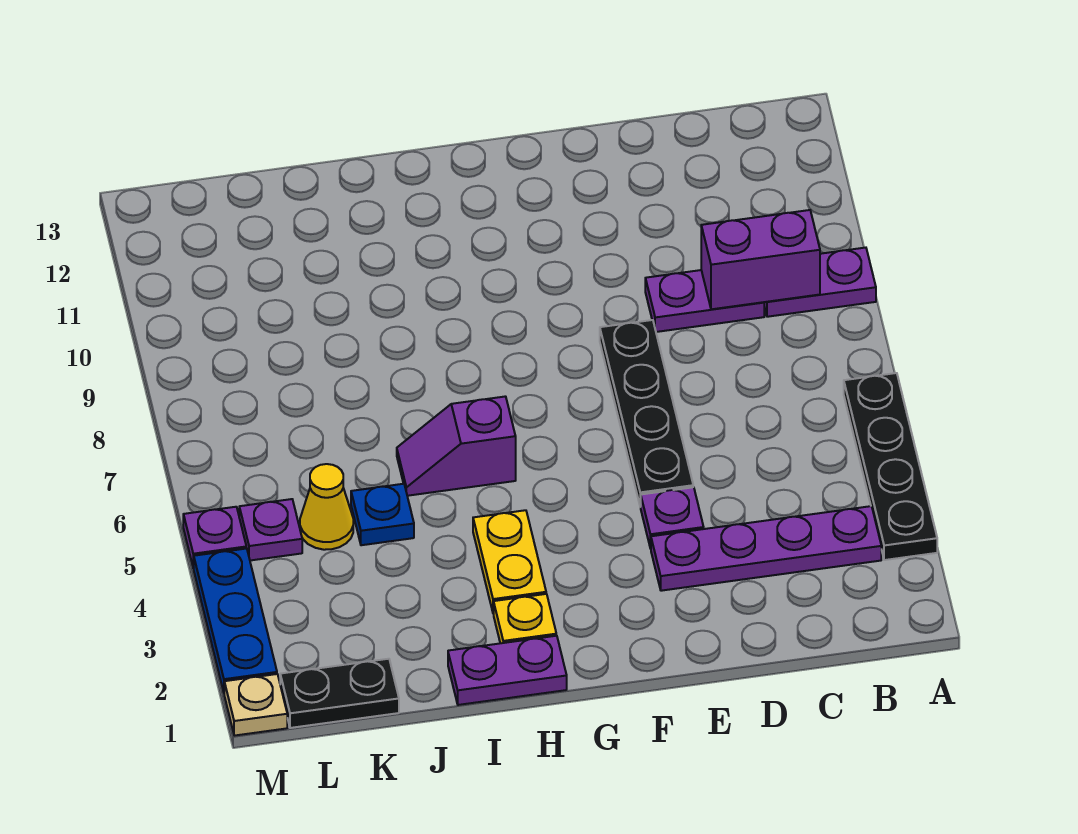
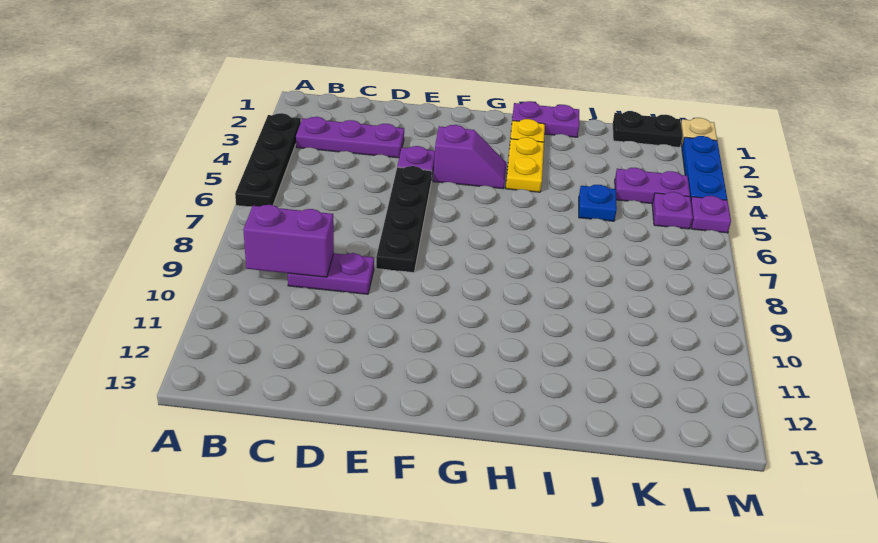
purple plate A9:B9 level 1 -> purple plate K4:L4 level 1
purple plate B3:E3 level 1 -> purple plate B3:D3 level 1
purple slope H6:I6 level 1 top H -> purple slope F4:G4 level 1 top F
yellow cone K5 level 1 -> none

